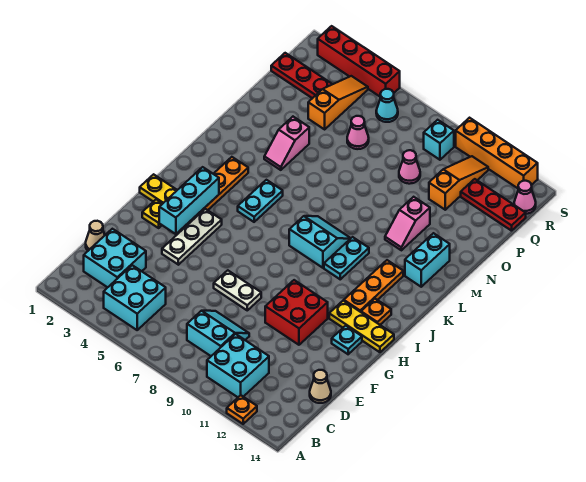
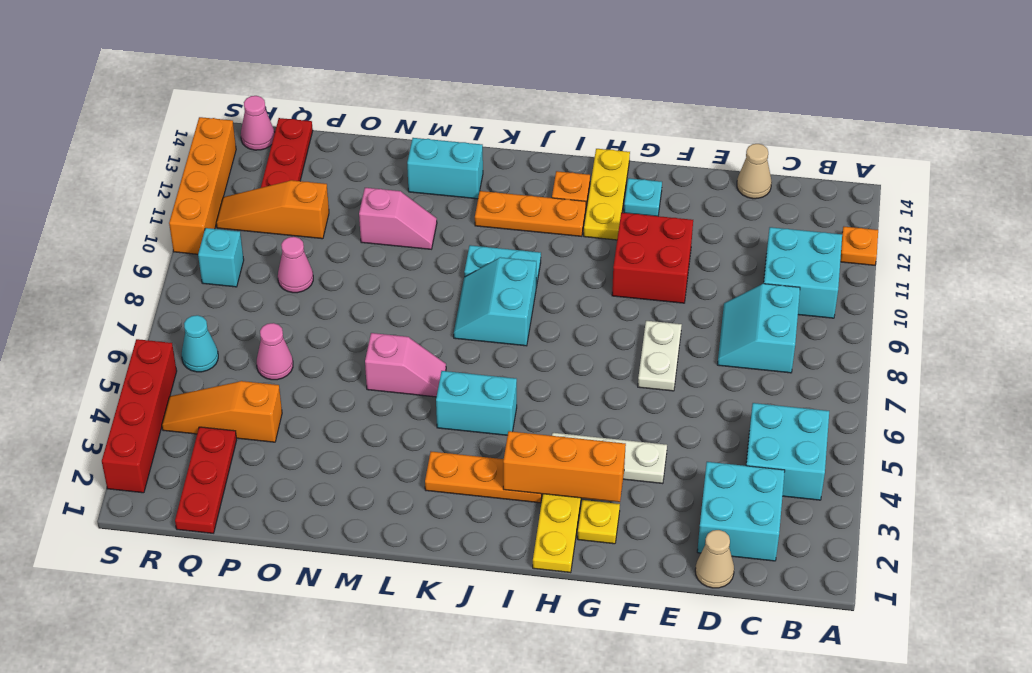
cyan brick G3:I3 level 2 -> orange brick G3:I3 level 2
cyan plate J5:K5 level 1 -> cyan brick J5:K5 level 1
pink slope M4:N4 level 1 top N -> pink slope L6:M6 level 1 top M

